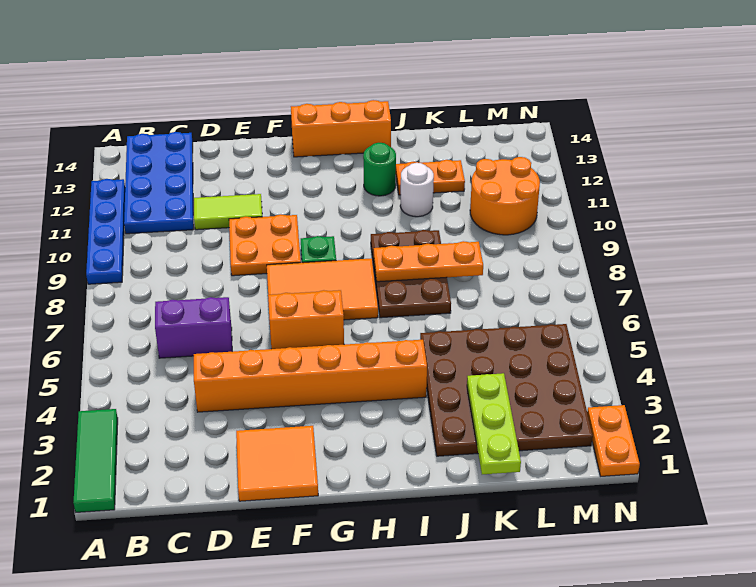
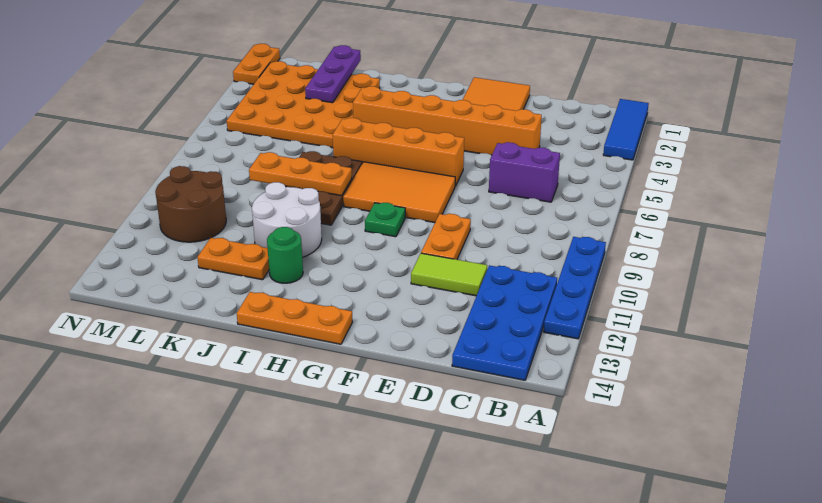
green tile A1:A3 level 1 -> blue tile A1:A3 level 1
orange plate E9:F10 level 1 -> orange plate E9:E10 level 1
orange brick F6:G6 level 1 -> orange brick F6:I6 level 1
orange brick G14:I14 level 1 -> orange plate G14:I14 level 1
brown plate J2:M5 level 1 -> orange plate J2:M5 level 1
white round brick J11 level 1 -> white round brick I10:J11 level 1
lime plate K1:K3 level 2 -> purple plate K1:K3 level 2
orange round brick L10:M11 level 1 -> brown round brick L10:M11 level 1

